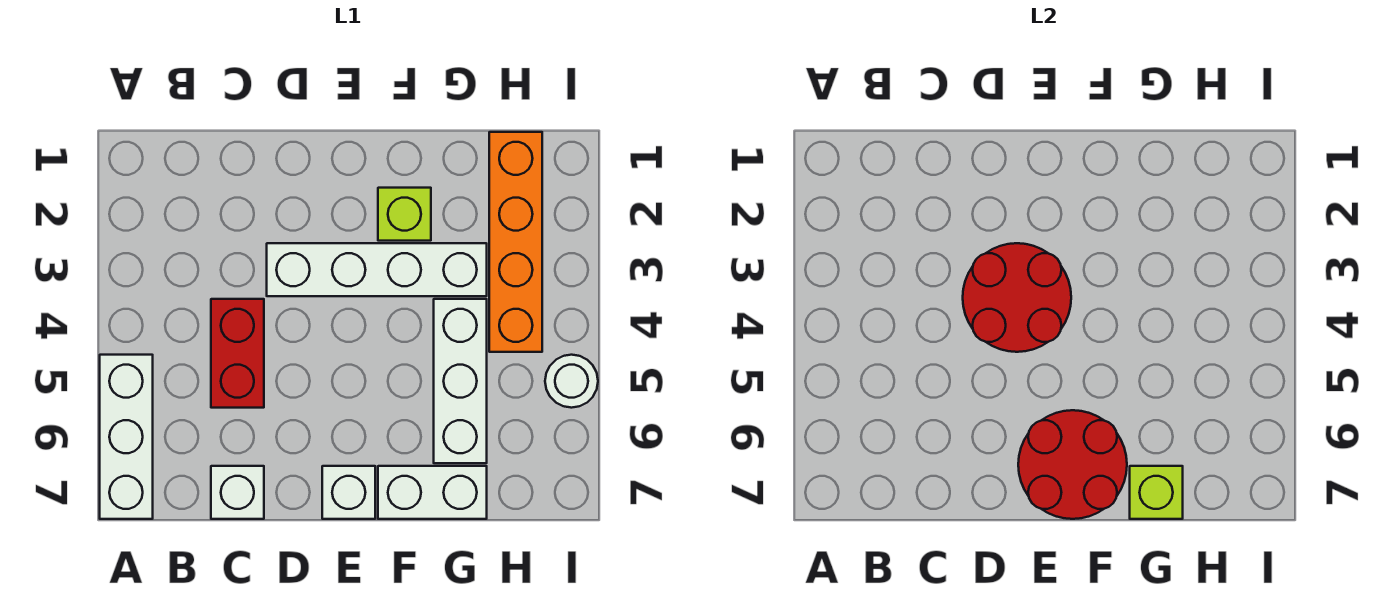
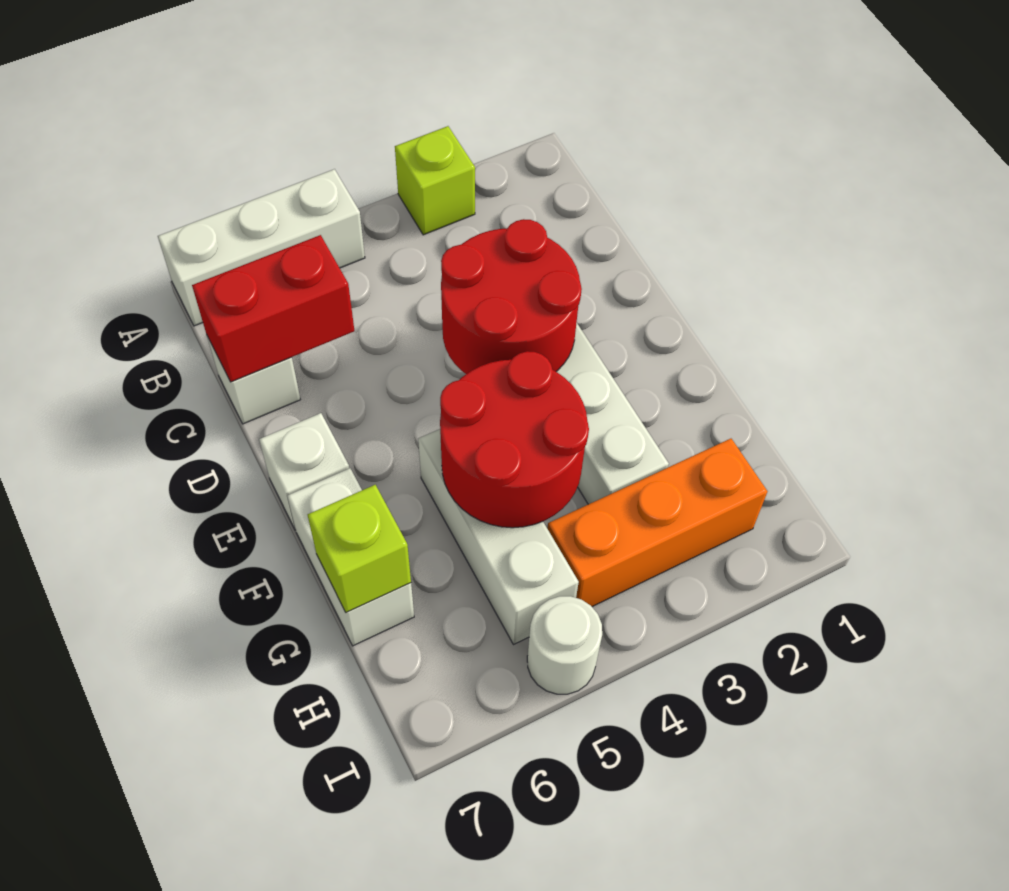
red brick C4:C5 level 1 -> red brick C6:C7 level 2
red round brick E6:F7 level 2 -> red round brick F4:G5 level 2
lime brick F2 level 1 -> lime brick A3 level 1
white brick G4:G6 level 1 -> white brick F5:H5 level 1
orange brick H1:H4 level 1 -> orange brick H2:H4 level 1

